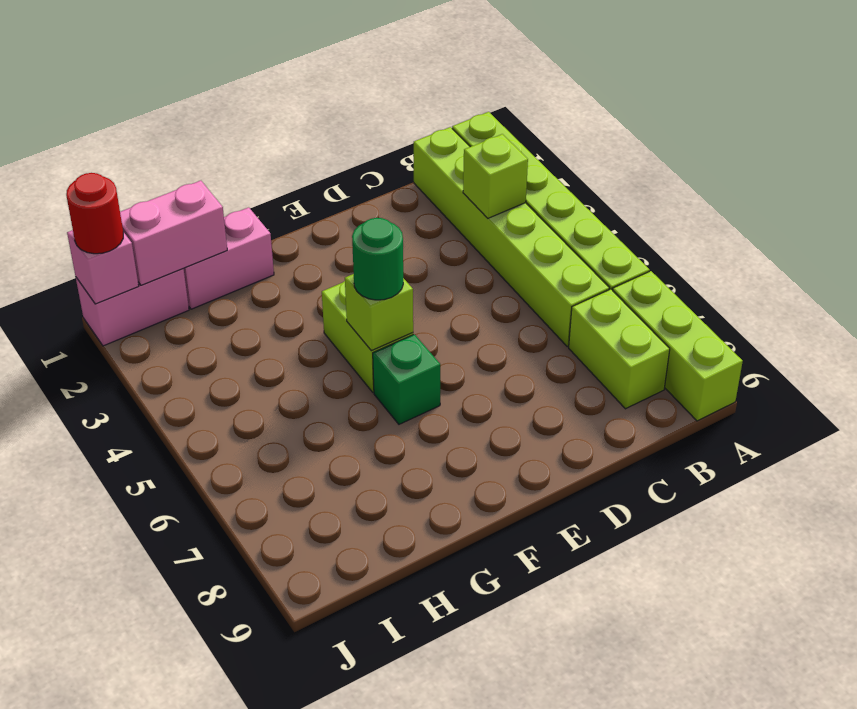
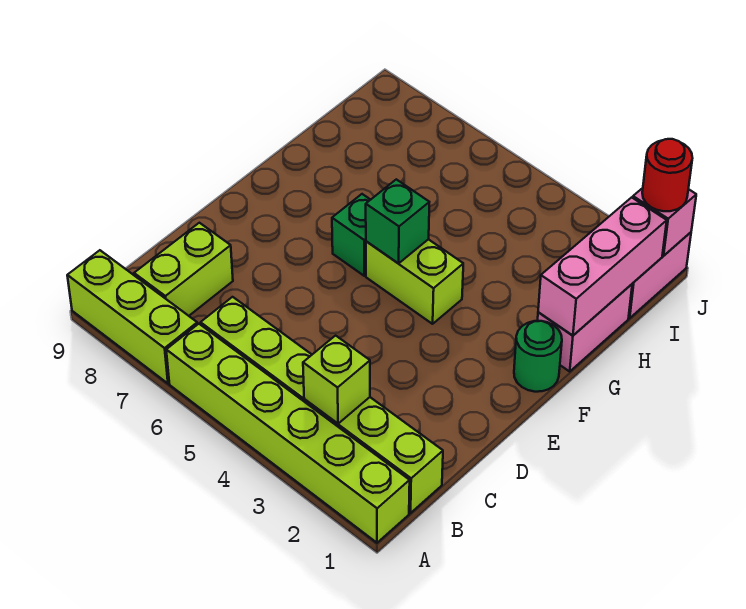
lime brick B7:B8 level 1 -> lime brick B8:C8 level 1
lime brick F5 level 2 -> green brick F5 level 2
green round brick F5 level 3 -> green round brick F1 level 1
pink brick H1:I1 level 2 -> pink brick G1:I1 level 2

